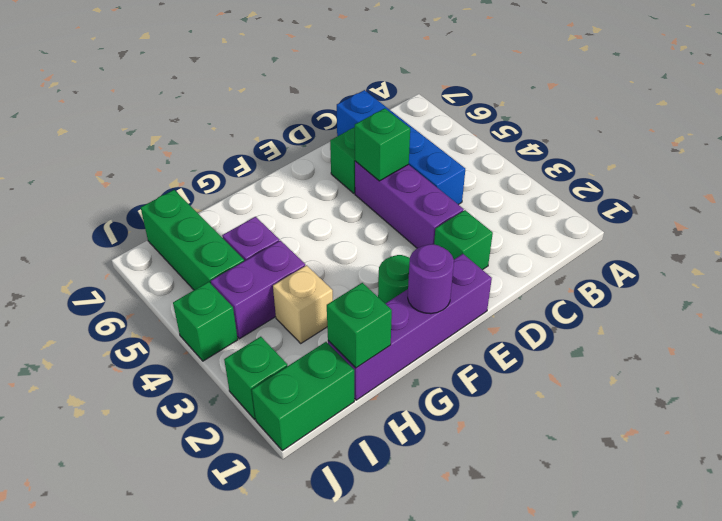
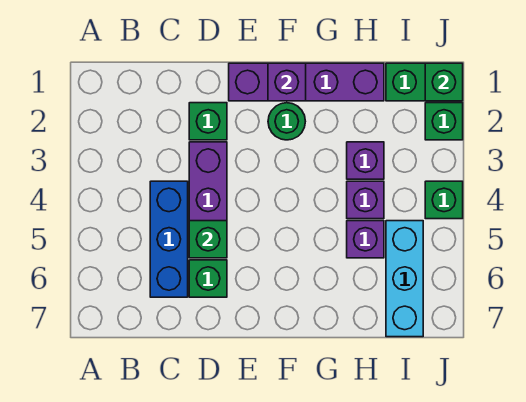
blue brick C4:C7 level 1 -> blue brick C4:C6 level 1
purple round brick F1 level 2 -> purple brick F1 level 2
green brick H1 level 2 -> green brick J1 level 2
tan brick H3 level 1 -> purple brick H3 level 1
purple brick H4:I4 level 1 -> purple brick H4 level 1
green brick I5:I7 level 1 -> cyan brick I5:I7 level 1

